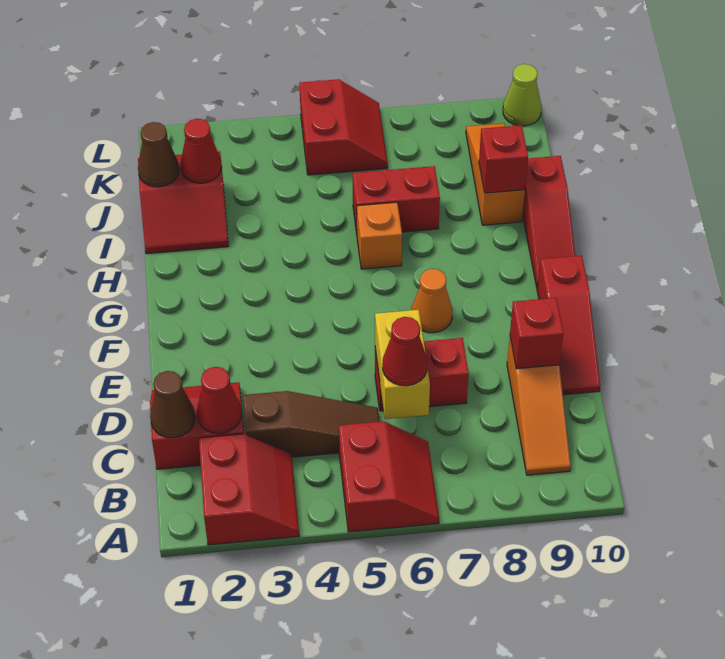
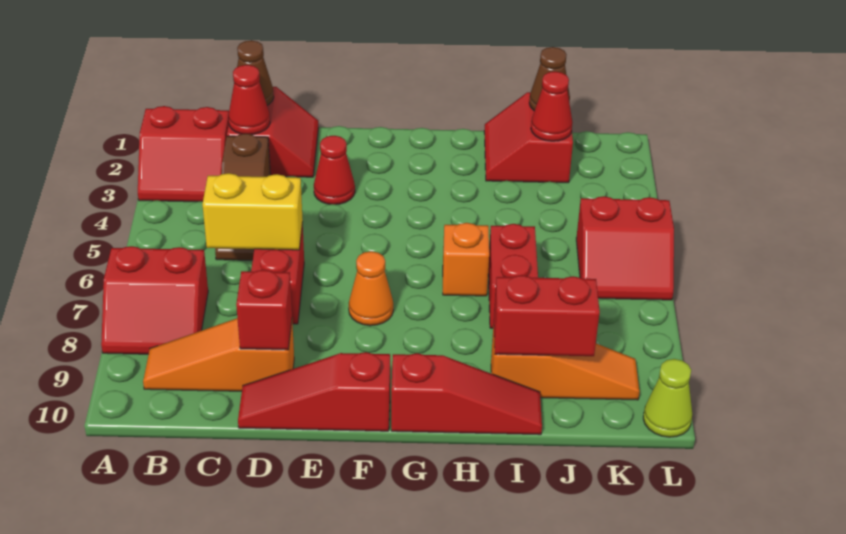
red slope A5:B6 level 1 top 5 -> red slope A7:B8 level 1 top 7
red cone C6 level 3 -> red cone E3 level 1
red slope G10:I10 level 1 top I -> red slope G10:I10 level 1 top G
red brick I9 level 2 -> red brick I9:J9 level 2

